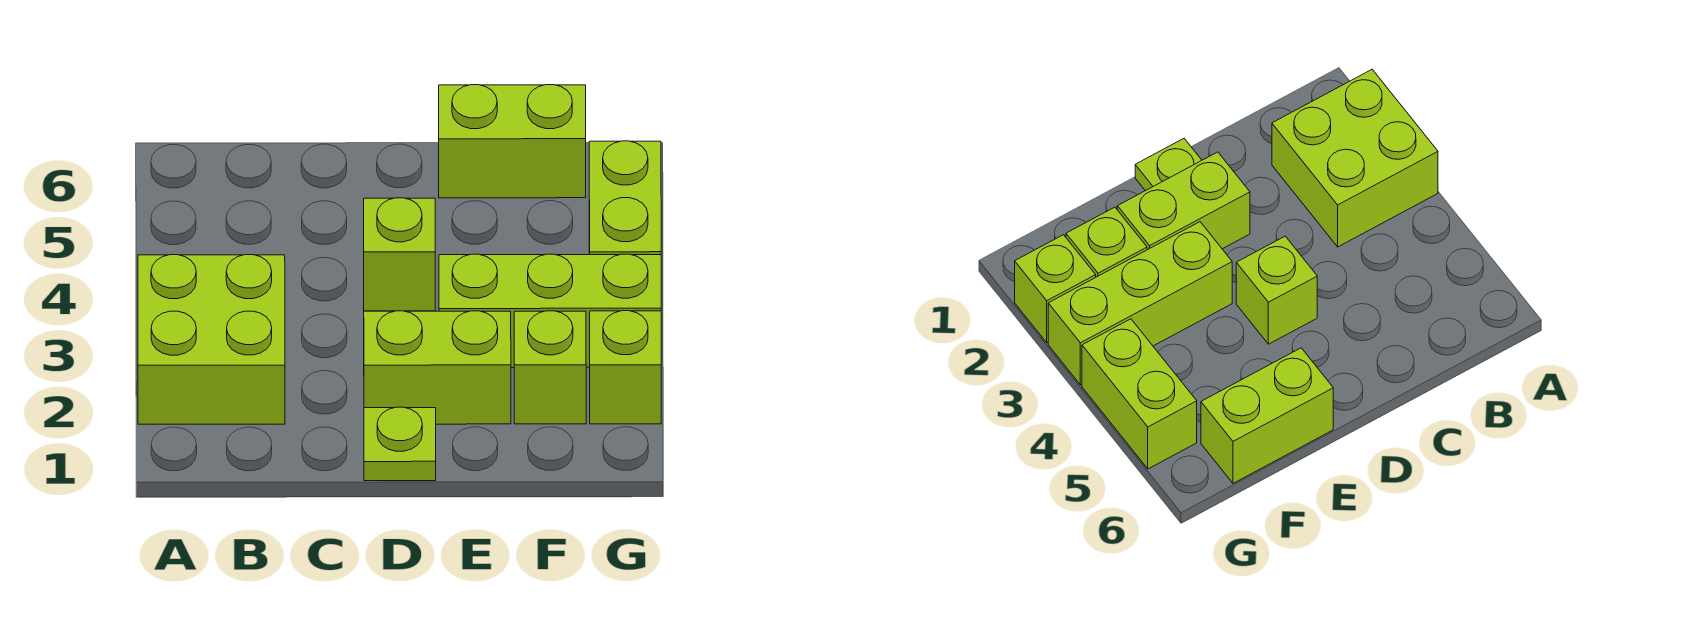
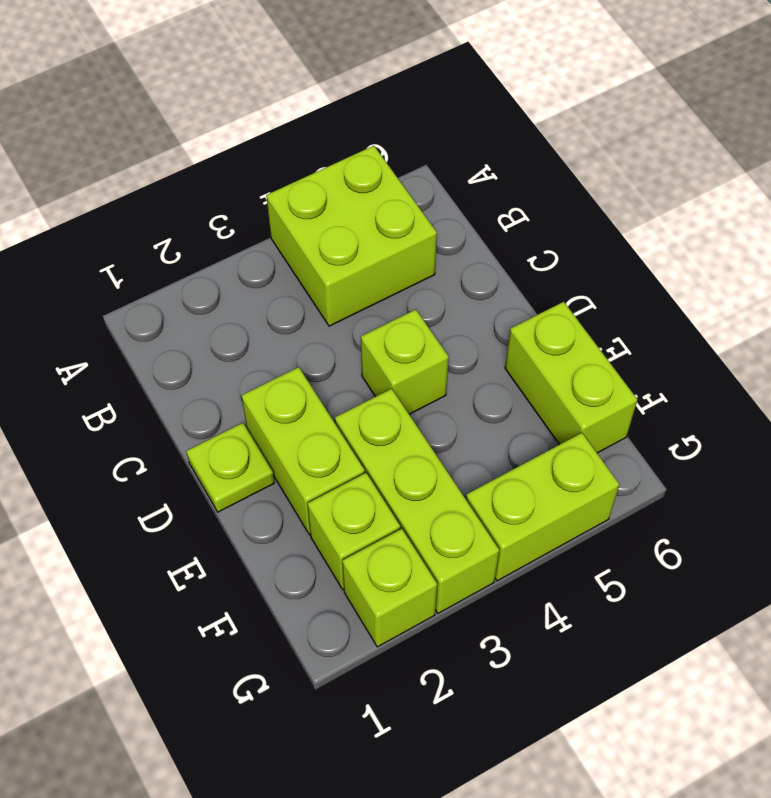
lime brick A2:B3 level 1 -> lime brick A4:B5 level 1

